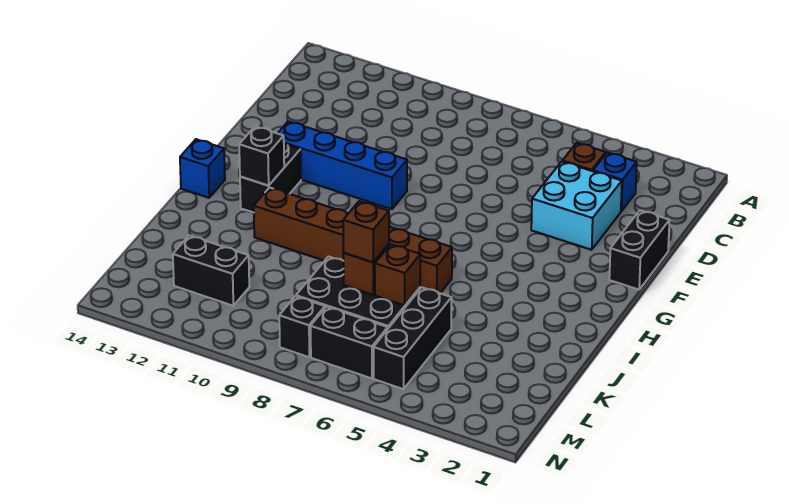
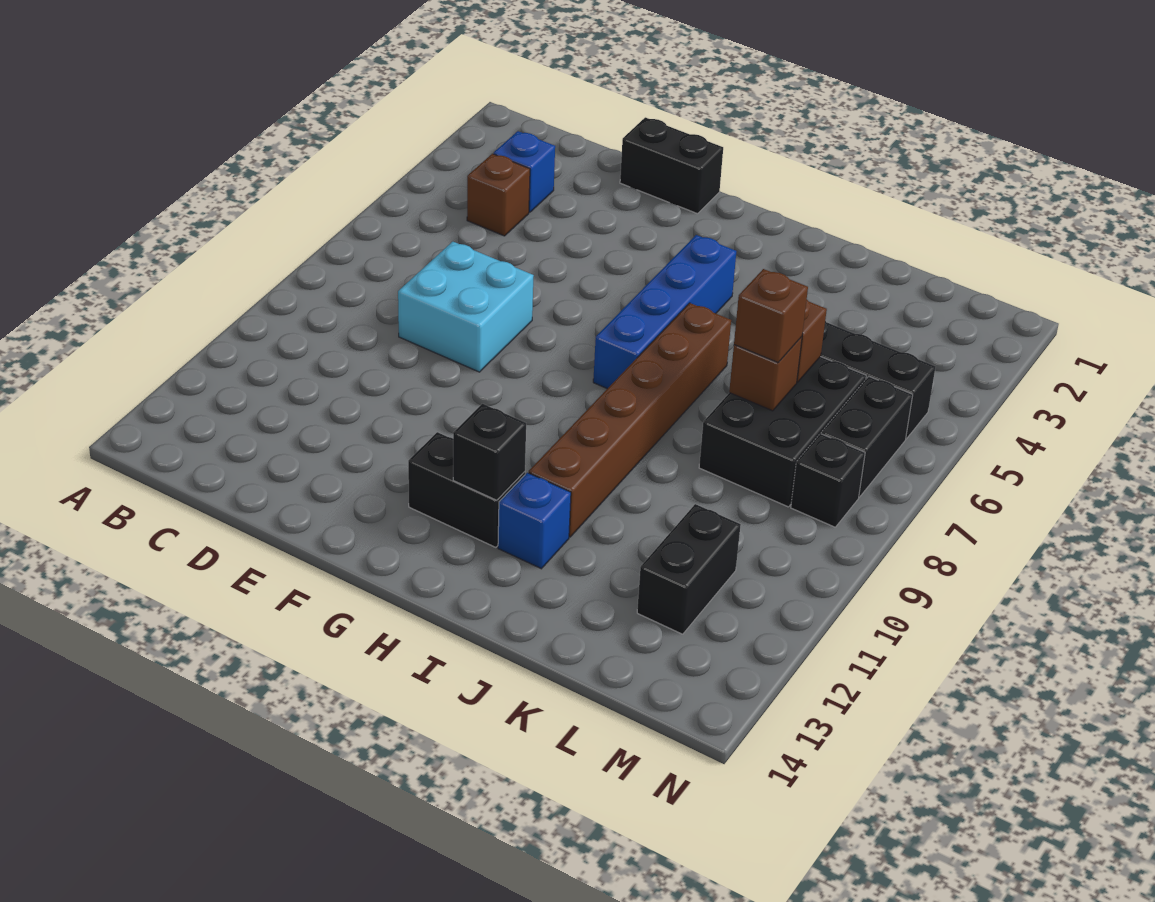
cyan brick D3:E4 level 1 -> cyan brick D7:E8 level 1
blue brick F9:F12 level 1 -> blue brick H4:H7 level 1
blue brick H14 level 1 -> blue brick I12 level 1

